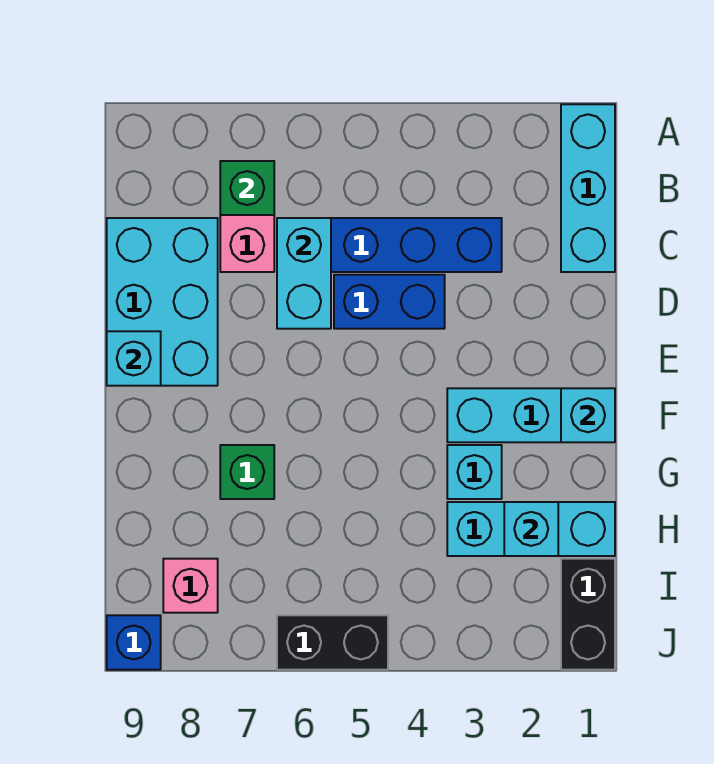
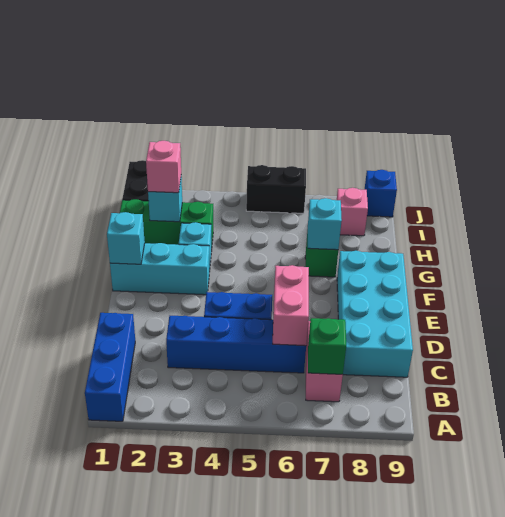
cyan brick A1:C1 level 1 -> blue brick A1:C1 level 1
cyan brick C6:D6 level 2 -> pink brick C6:D6 level 2
cyan brick C8:E9 level 1 -> cyan brick C8:F9 level 1
cyan brick E9 level 2 -> cyan brick G7 level 2
cyan brick H1:H3 level 1 -> green brick H1:H3 level 1
none -> pink brick H2 level 3

